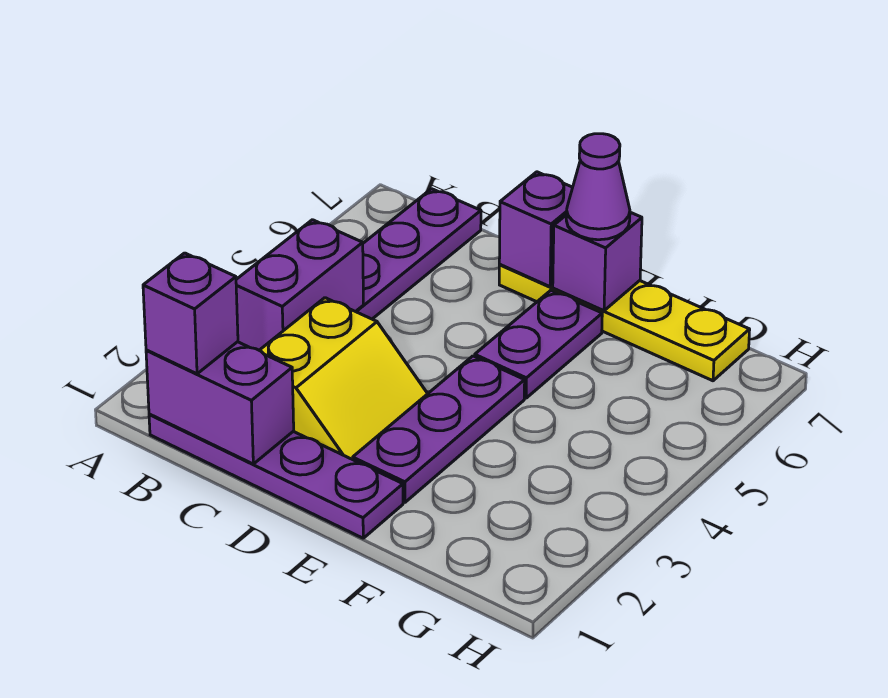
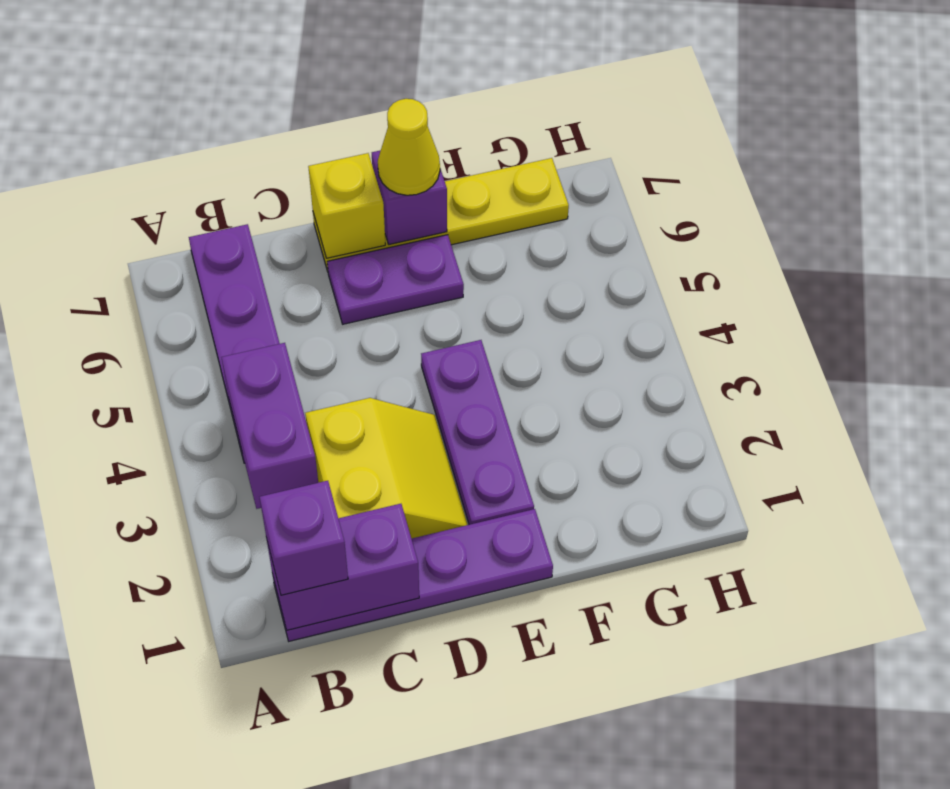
purple brick D7 level 2 -> yellow brick D7 level 2
purple plate E5:E6 level 1 -> purple plate D6:E6 level 1
purple cone E7 level 3 -> yellow cone E7 level 3

